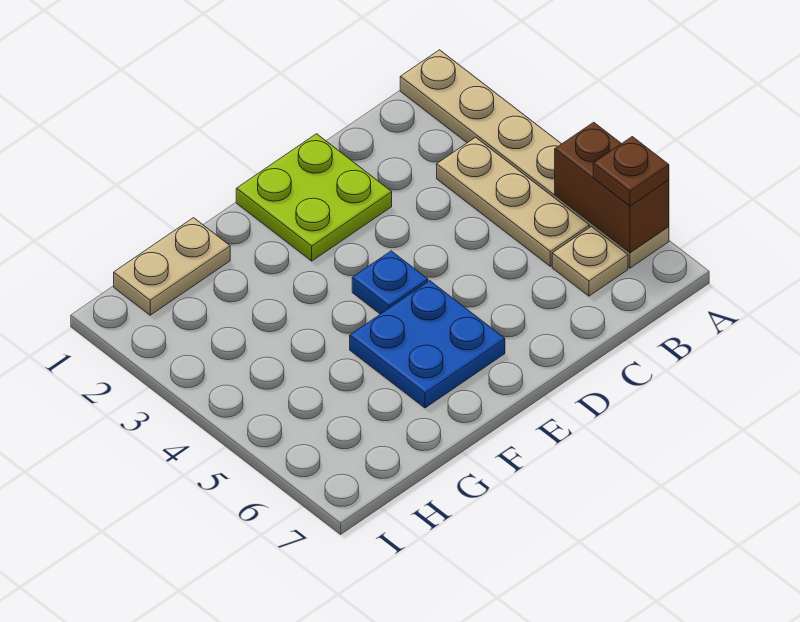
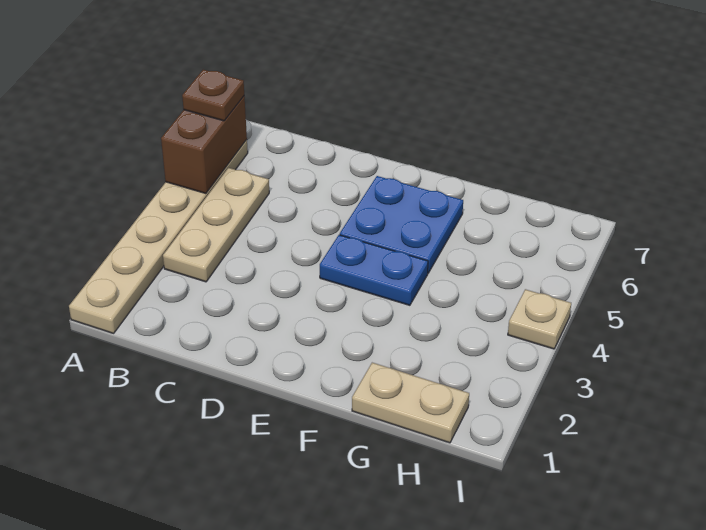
tan plate B6 level 1 -> tan plate I4 level 1
lime plate D1:E2 level 1 -> none
blue plate E4 level 1 -> blue plate E4:F4 level 1

